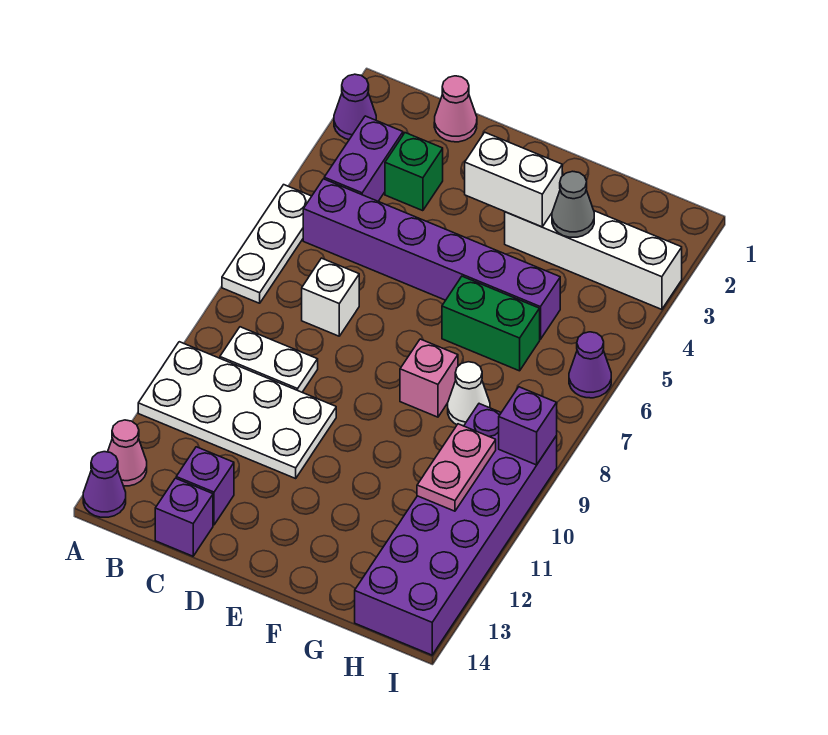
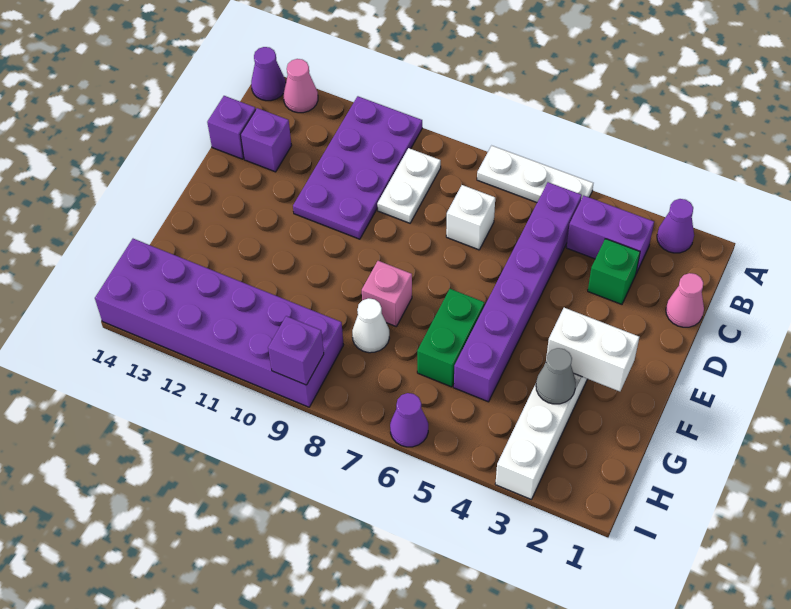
white plate A10:D11 level 1 -> purple plate A10:D11 level 1
white brick E3:F3 level 2 -> white brick F2:F3 level 2
pink plate H10:H11 level 2 -> none

